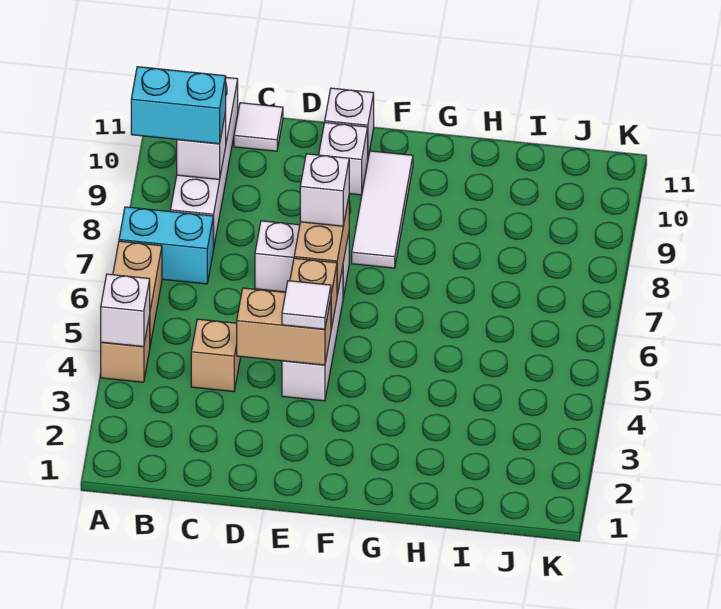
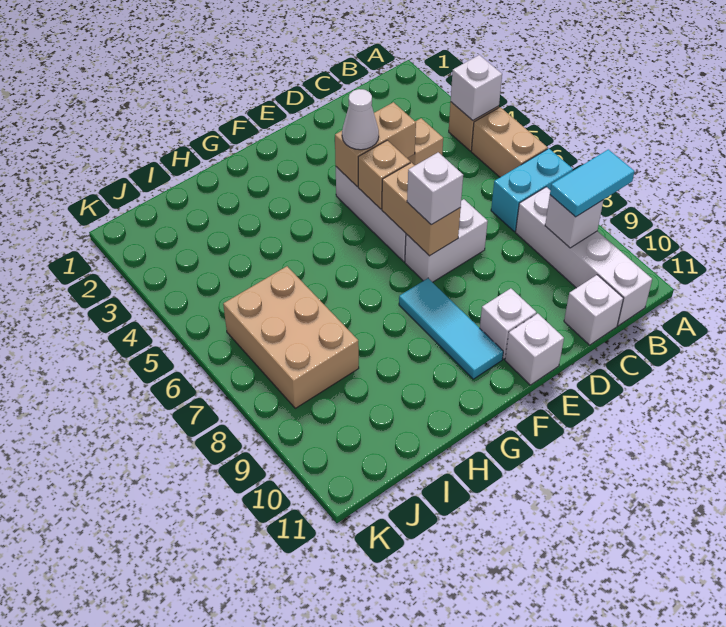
cyan brick A9:B9 level 3 -> cyan tile A9:B9 level 3
white tile C11 level 1 -> white brick C11 level 1
white tile E4 level 3 -> white cone E4 level 3
white tile F8:F10 level 1 -> cyan tile F8:F10 level 1
none -> tan brick I6:J8 level 1

